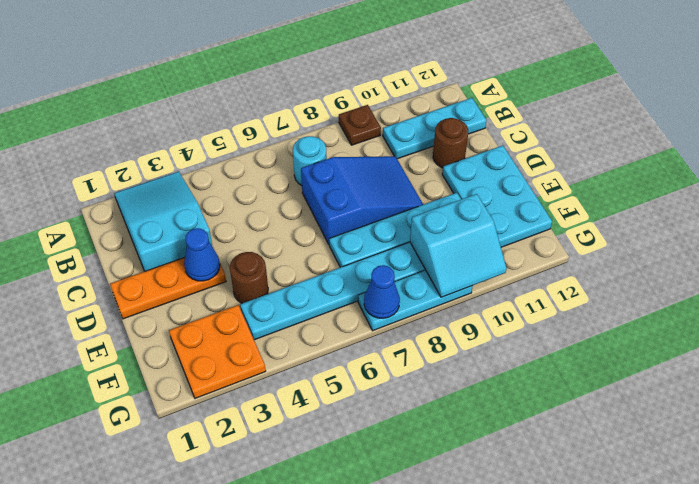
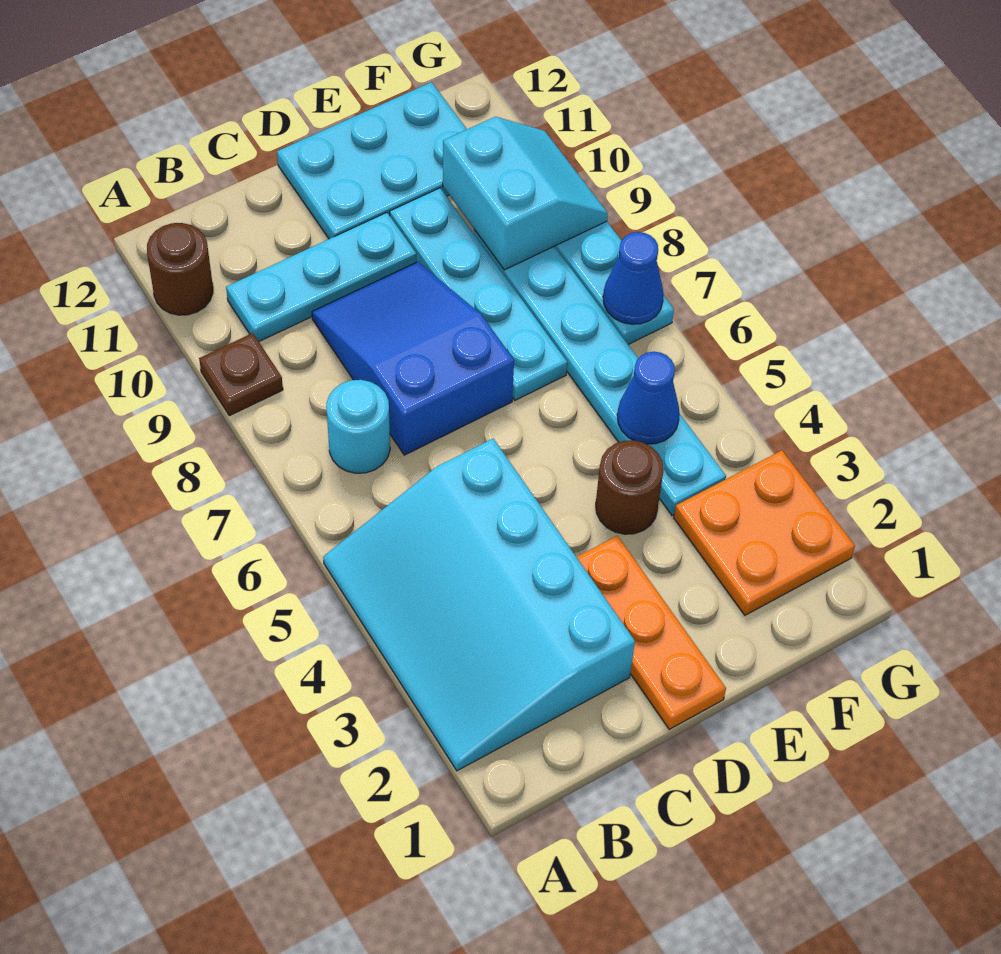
cyan slope A2:C3 level 1 top C -> cyan slope A2:C5 level 1 top C
cyan plate B10:B12 level 1 -> cyan plate B10:D10 level 1
brown round brick C11 level 1 -> brown round brick A11 level 1
blue cone D3 level 2 -> blue cone F5 level 2

